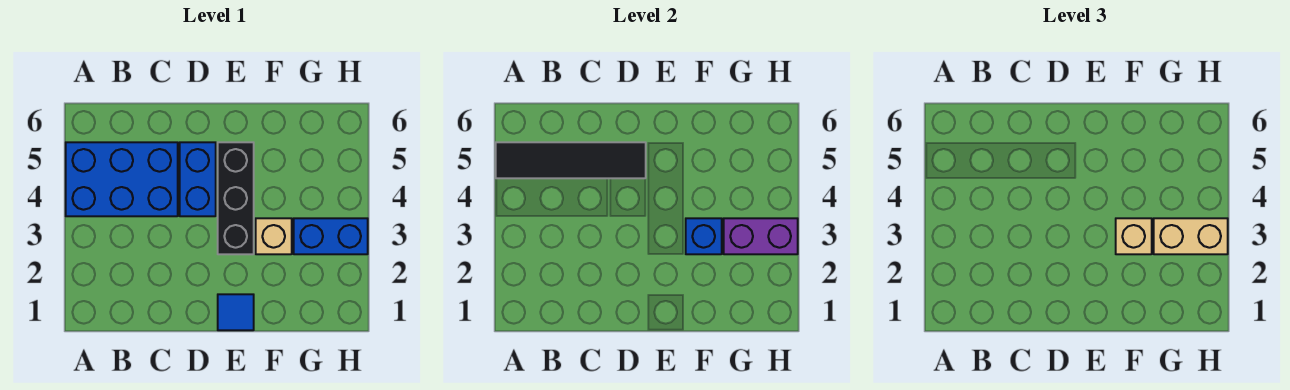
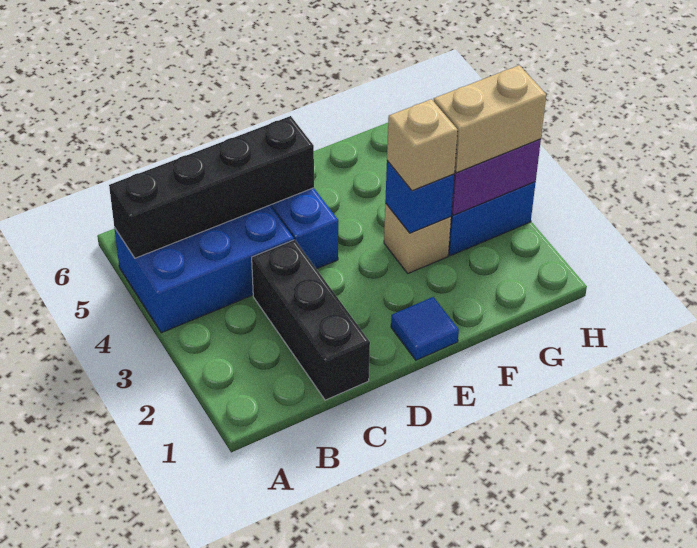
black tile A5:D5 level 2 -> black brick A5:D5 level 2
black brick E3:E5 level 1 -> black brick C1:C3 level 1

